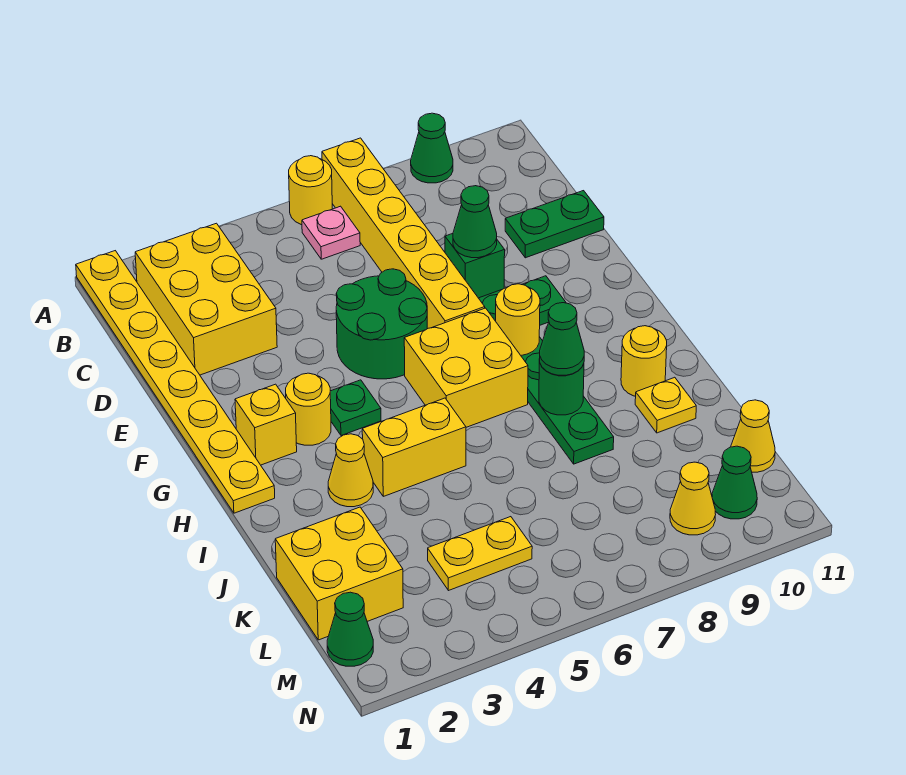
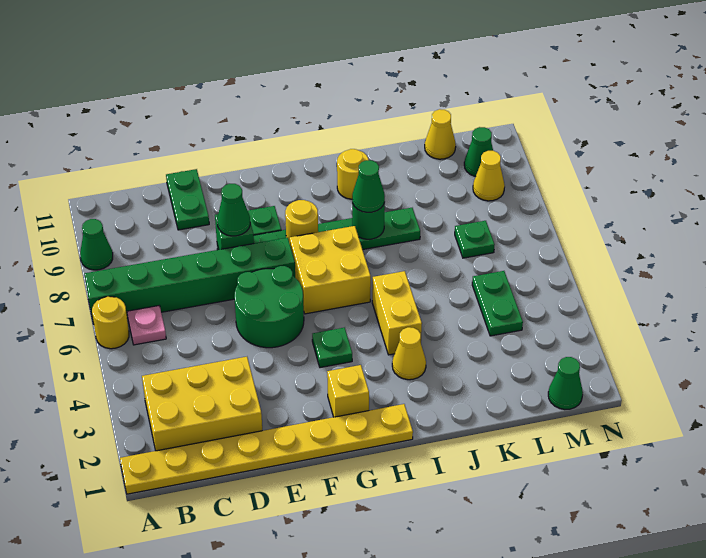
yellow brick A7:F7 level 1 -> green brick A7:F7 level 1
yellow round brick G3 level 1 -> none
yellow plate J10 level 1 -> none
yellow brick K1:L2 level 1 -> none
yellow plate L4:L5 level 1 -> green plate L4:L5 level 1
none -> green plate L7 level 1

